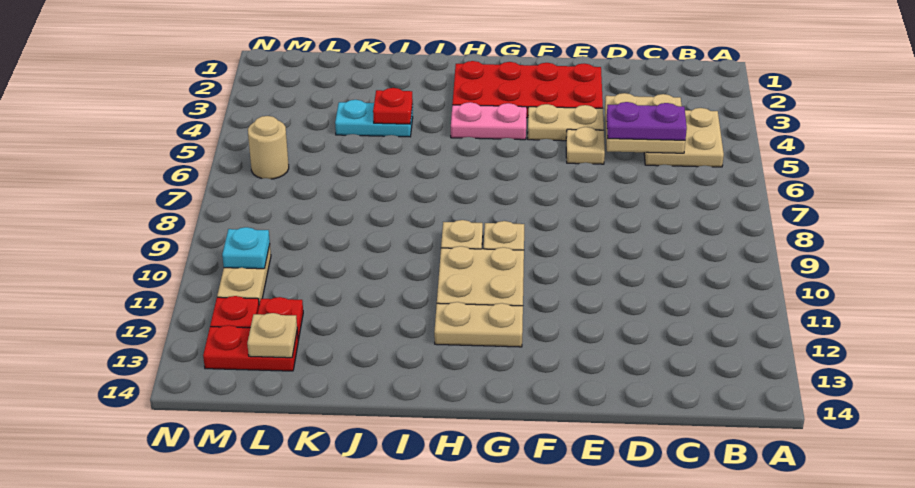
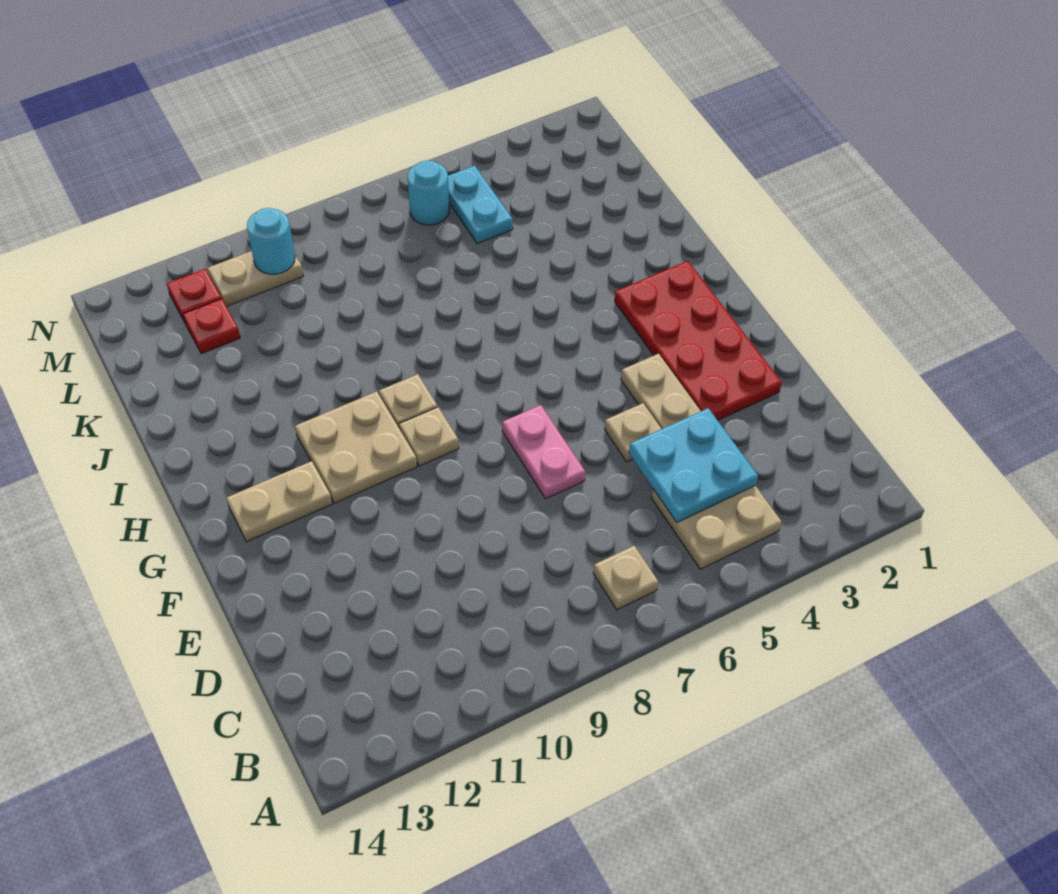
tan plate C4:D5 level 2 -> cyan plate C4:D5 level 2
purple plate C5:D5 level 3 -> none
pink plate G4:H4 level 1 -> pink plate E7:F7 level 1
tan plate G12:H12 level 1 -> tan plate G12:G13 level 1
cyan plate J4:K4 level 1 -> cyan plate L5:M5 level 1
red plate J4 level 2 -> none
red plate L13:M13 level 1 -> none
tan plate L13 level 2 -> tan plate B7 level 1
tan round brick M6 level 1 -> cyan round brick M6 level 1
cyan plate M10 level 2 -> cyan round brick M10 level 2

